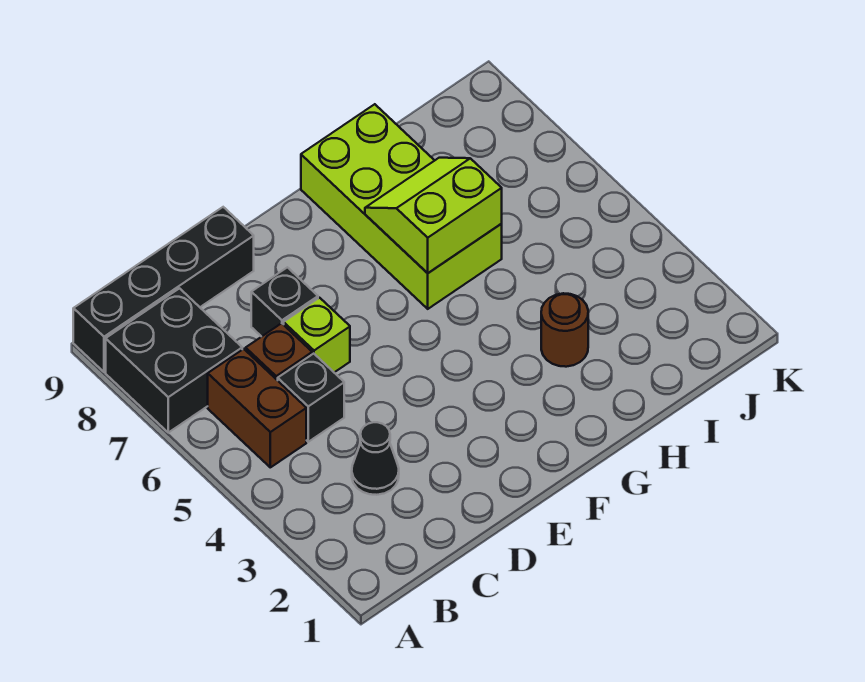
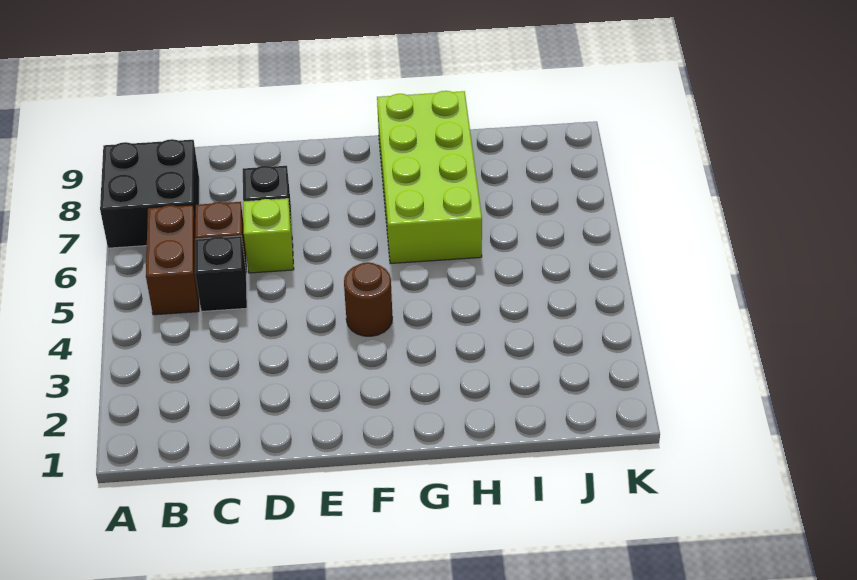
black brick A9:D9 level 1 -> none
black cone C3 level 1 -> none
lime slope G6:H7 level 2 top 6 -> none
brown round brick H3 level 1 -> brown round brick F4 level 1

